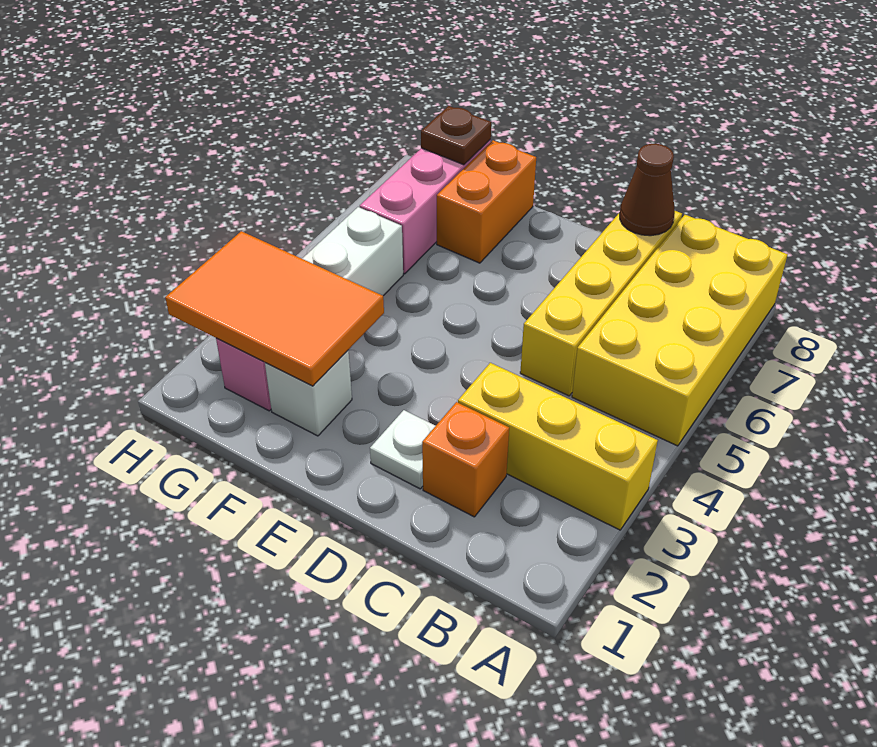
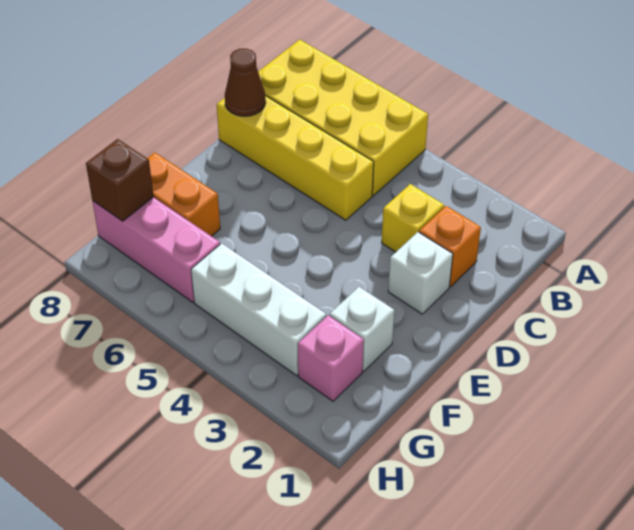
yellow brick A3:C3 level 1 -> yellow brick C3 level 1
white plate D2 level 1 -> white brick D2 level 1
orange tile F2:H3 level 2 -> none
brown plate G8 level 2 -> brown brick G8 level 2

